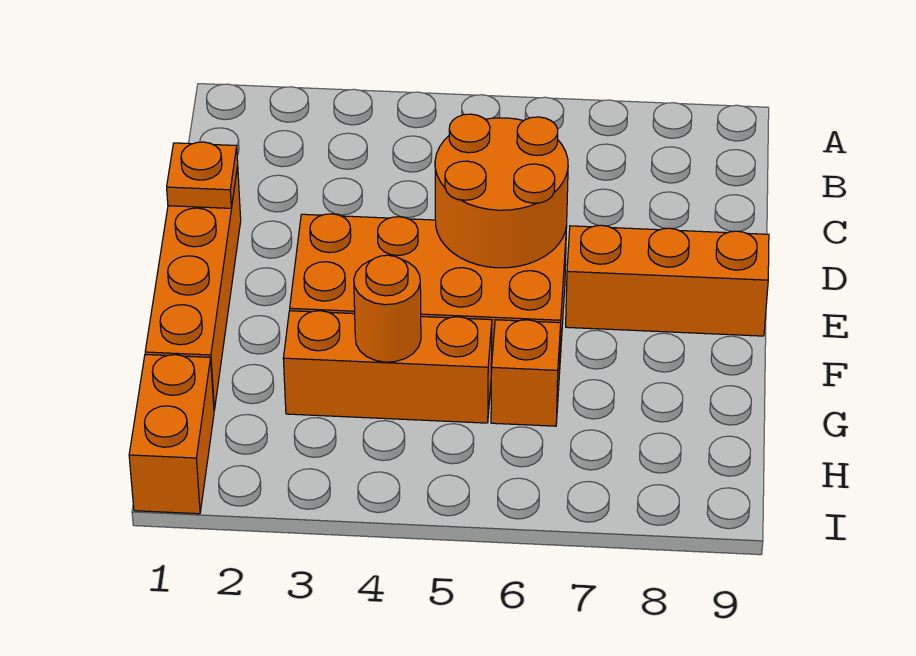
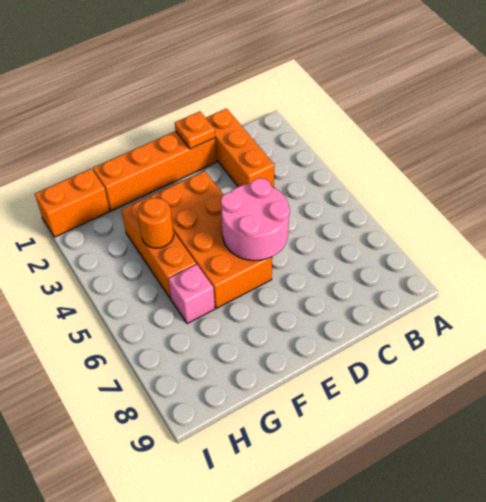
orange round brick D5:E6 level 2 -> pink round brick D5:E6 level 2
orange brick E7:E9 level 1 -> orange brick C1:C3 level 1
orange brick G6 level 1 -> pink brick G6 level 1

